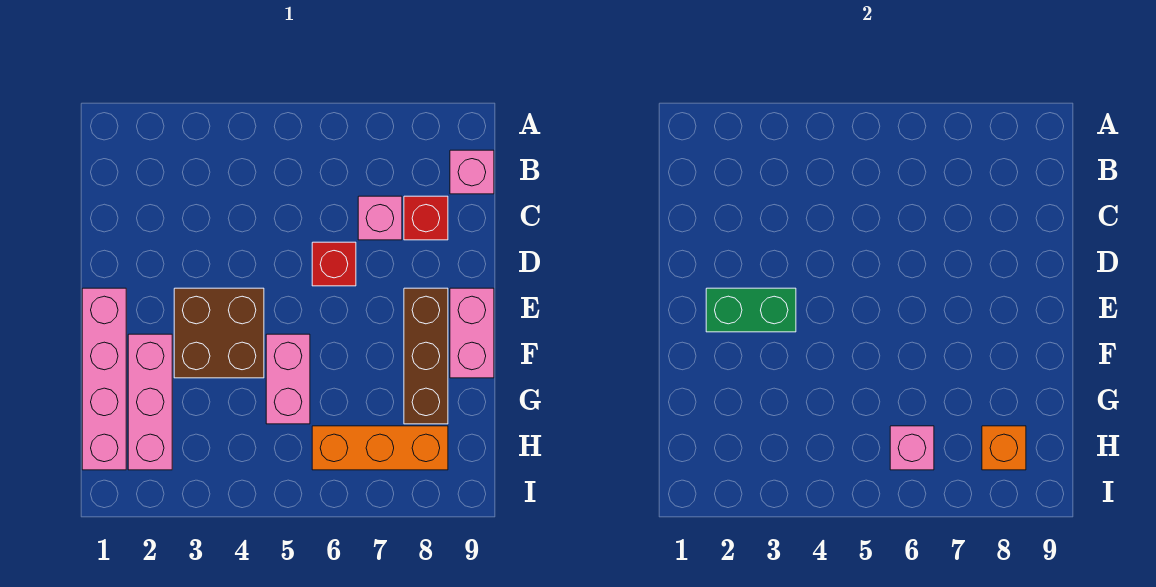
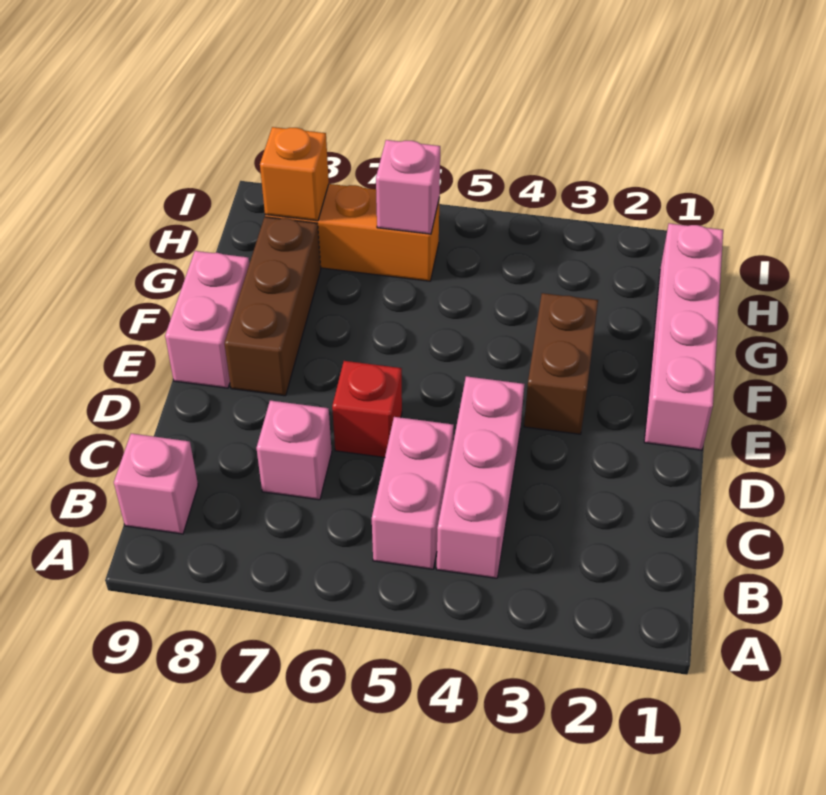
red brick C8 level 1 -> none
green brick E2:E3 level 2 -> none
brown brick E3:F4 level 1 -> brown brick E3:F3 level 1
pink brick F2:H2 level 1 -> pink brick B4:D4 level 1
pink brick F5:G5 level 1 -> pink brick B5:C5 level 1

